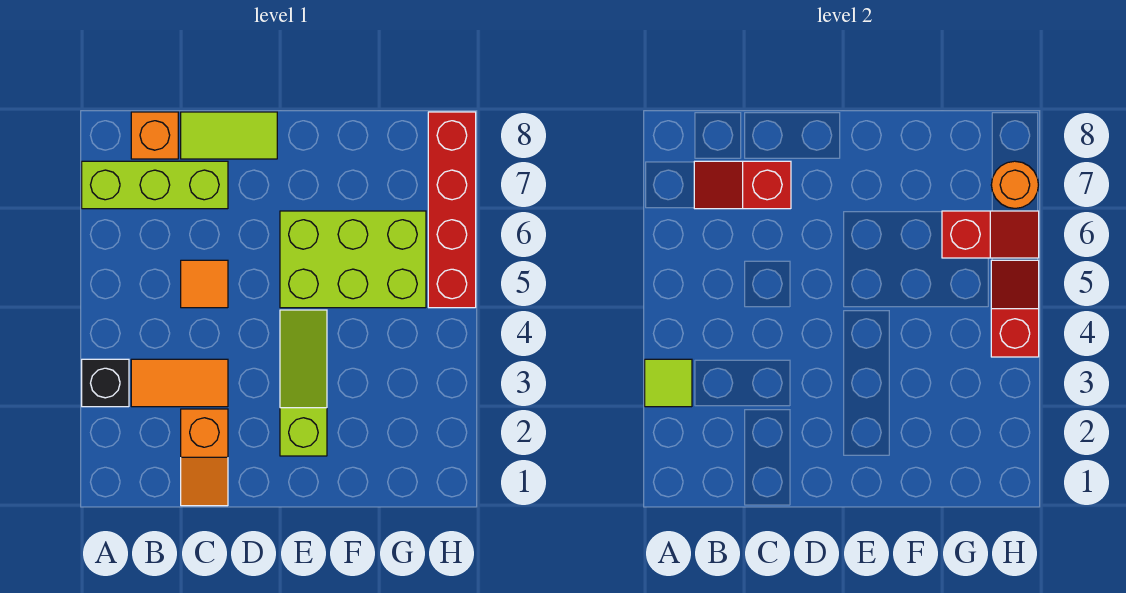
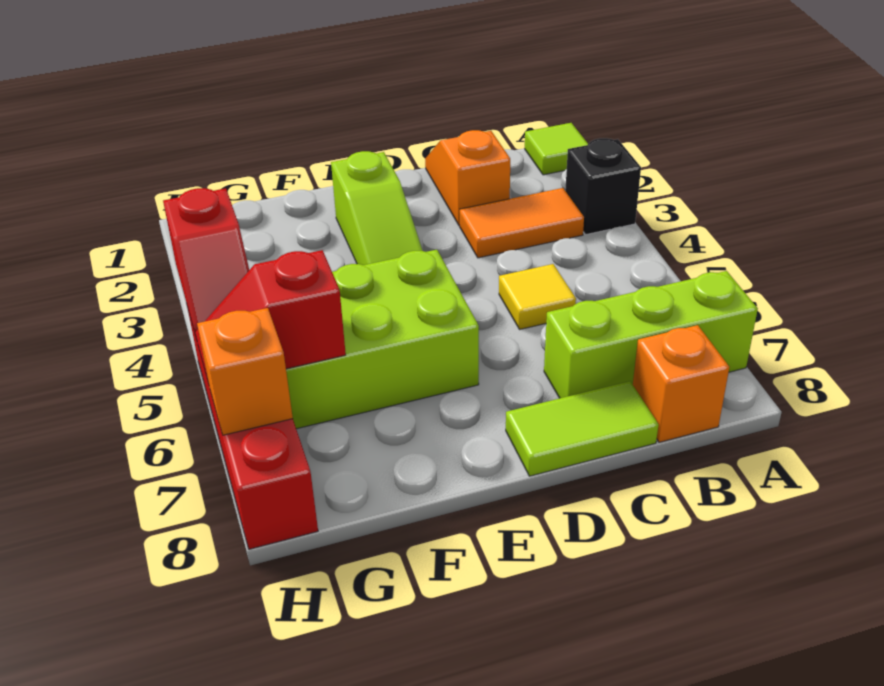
lime tile A3 level 2 -> lime tile A1 level 1
red slope B7:C7 level 2 top C -> none
orange tile C5 level 1 -> yellow tile C5 level 1
orange round brick H7 level 2 -> orange brick H7 level 2

